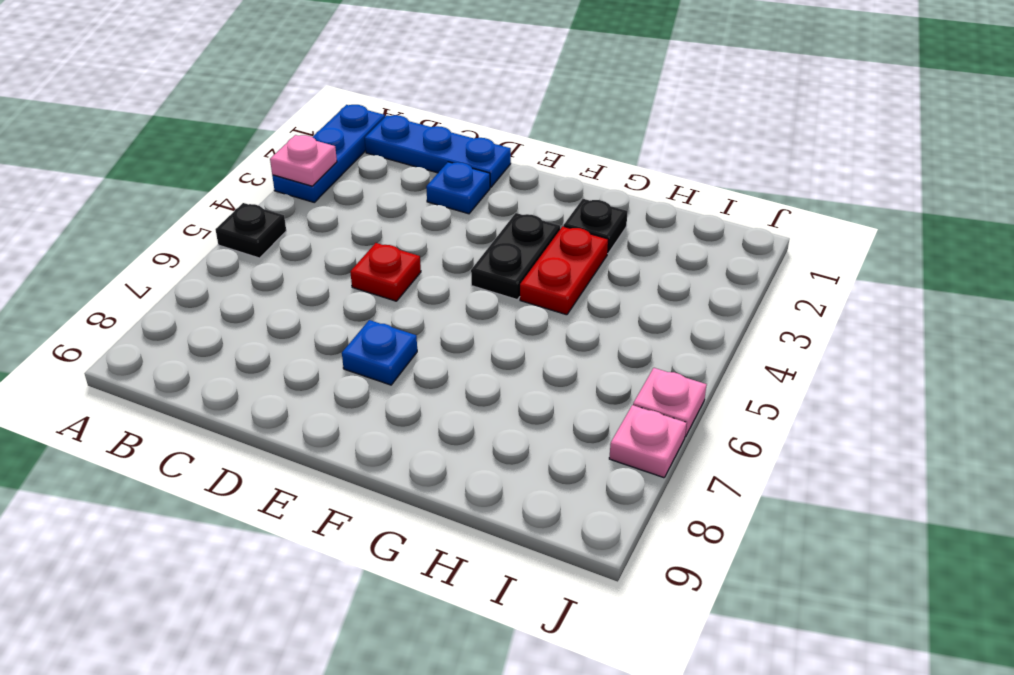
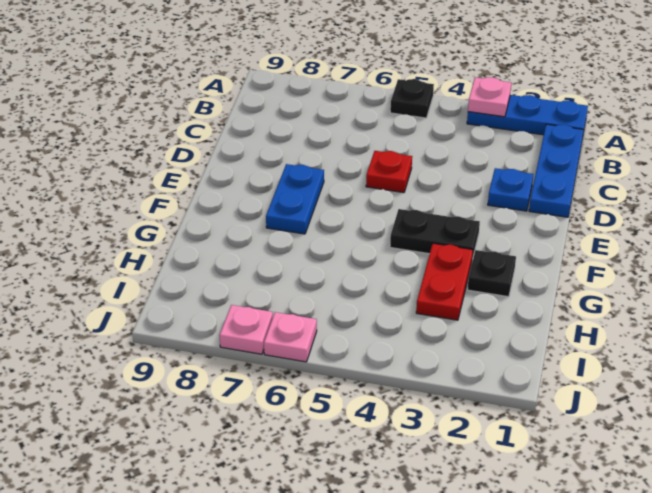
blue plate E7 level 1 -> blue plate E7:F7 level 1
red plate G3:G4 level 1 -> red plate G3:H3 level 1

